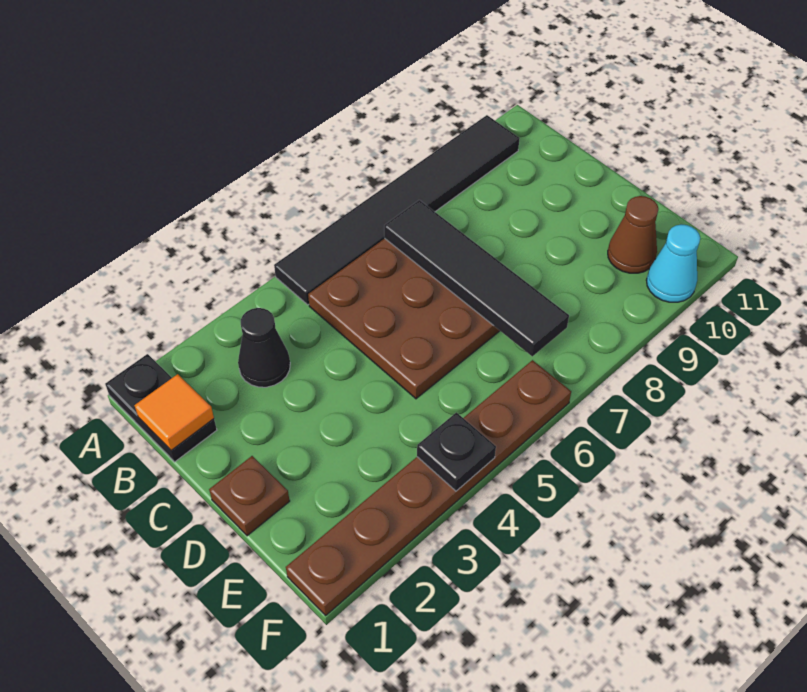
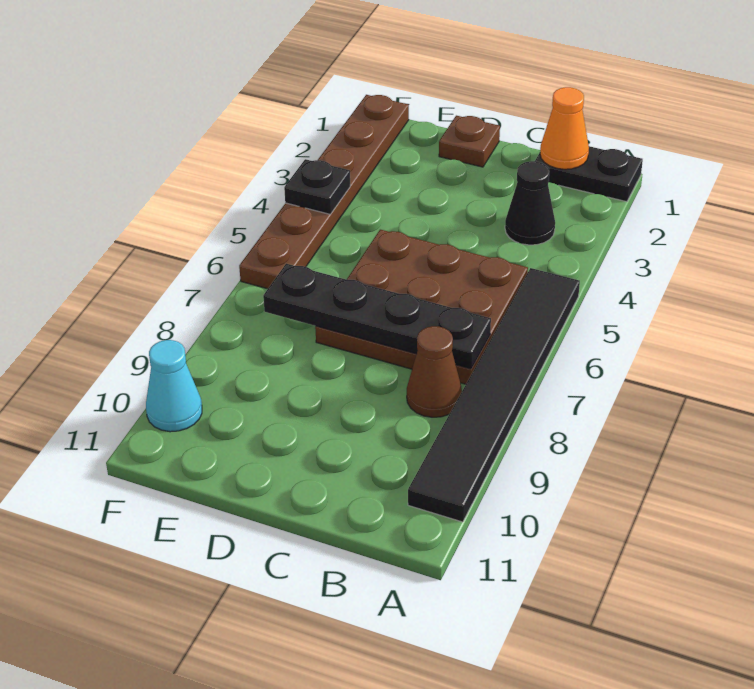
orange tile B1 level 2 -> orange cone B1 level 2
black tile B7:E7 level 2 -> black plate B7:E7 level 2
brown cone E10 level 1 -> brown cone B8 level 1

